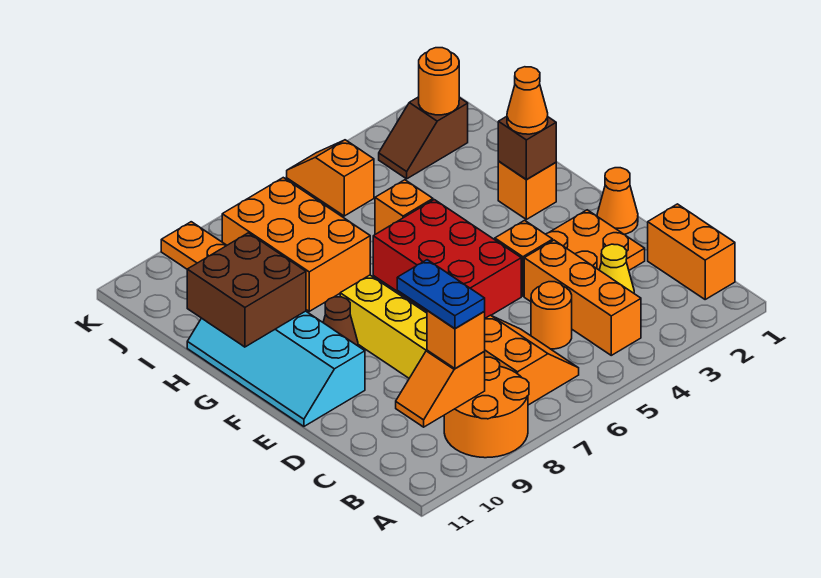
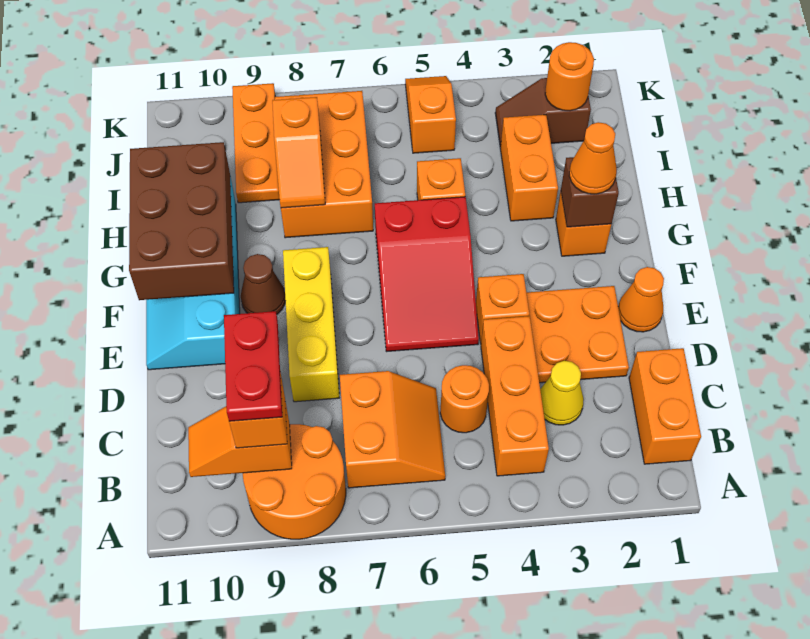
blue plate B9:C9 level 4 -> red plate B9:C9 level 4
red brick E5:G6 level 1 -> red slope E5:G6 level 1 top G
brown brick G10:H11 level 2 -> brown brick F10:H11 level 2
none -> orange brick H3:I3 level 1
none -> orange slope H8:I8 level 2 top I

